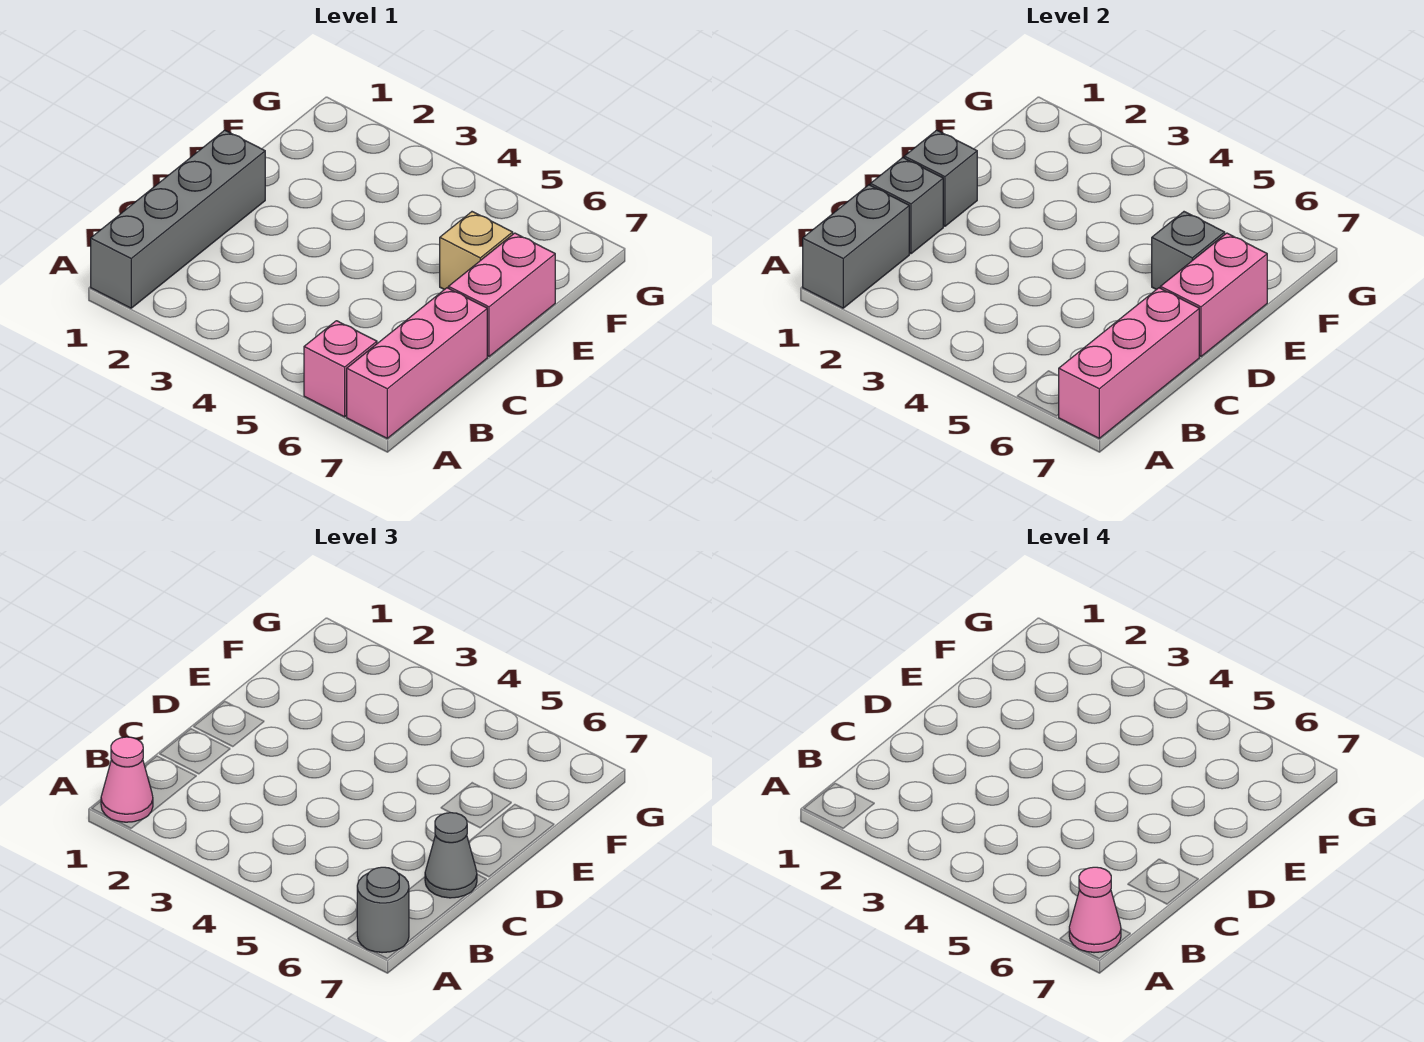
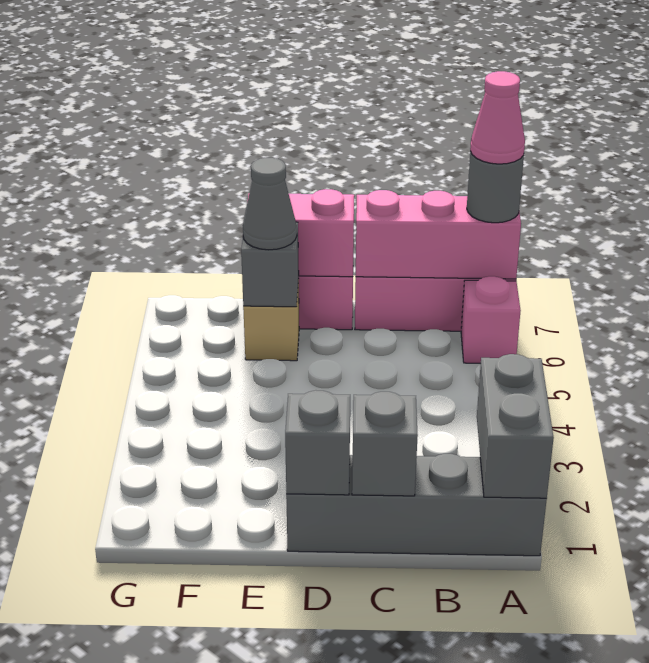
grey brick A1:B1 level 2 -> grey brick A1:A2 level 2
pink cone A1 level 3 -> none
grey cone C7 level 3 -> grey cone E6 level 3

